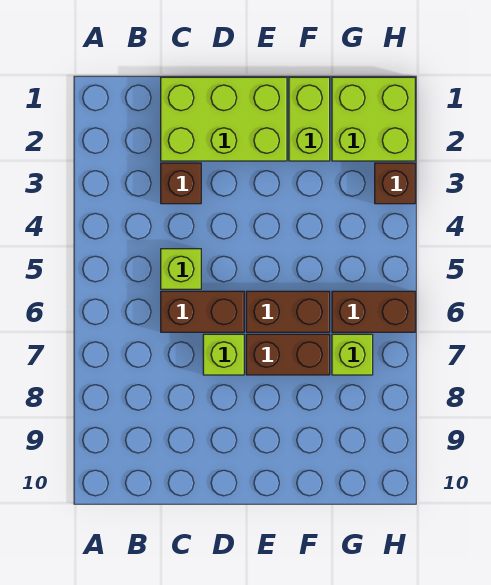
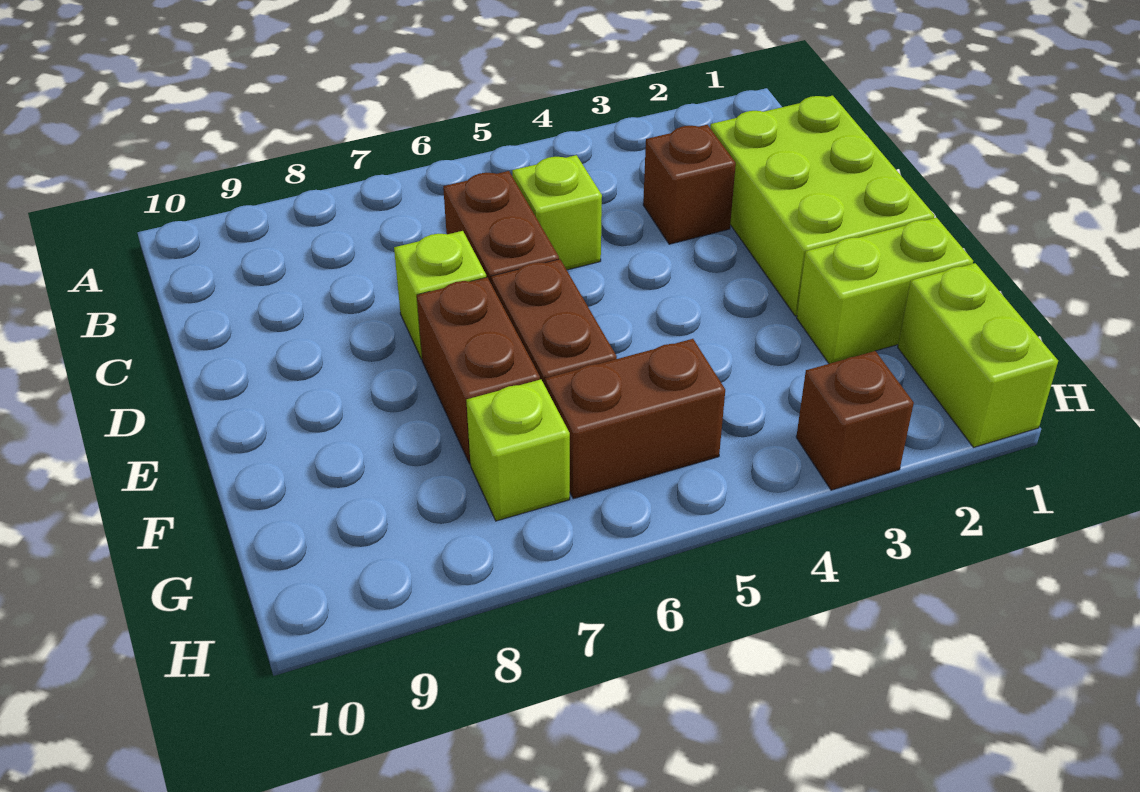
lime brick G1:H2 level 1 -> lime brick G1:H1 level 1
brown brick G6:H6 level 1 -> brown brick G5:G6 level 1

